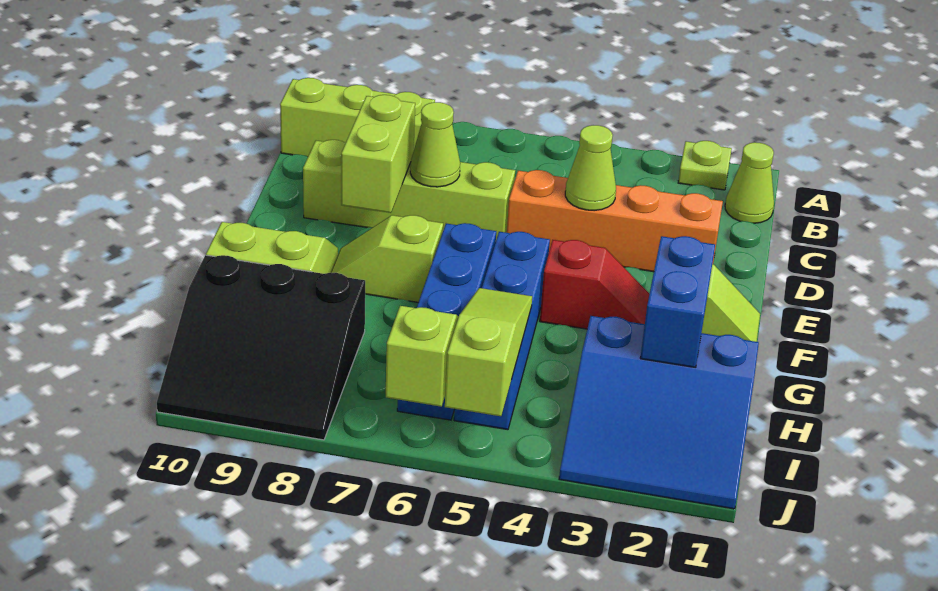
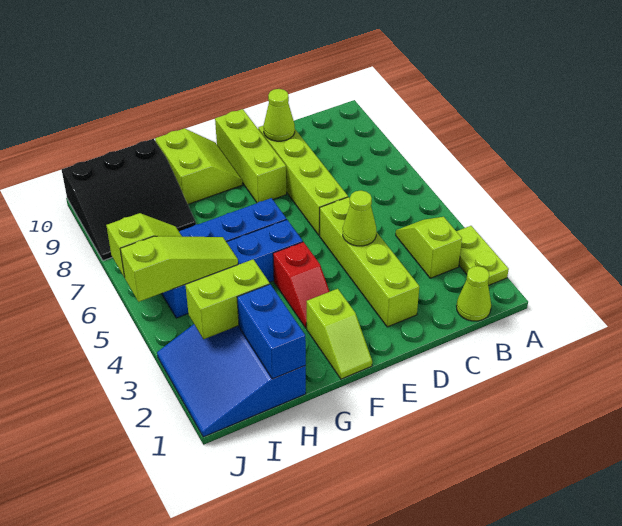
lime plate A2 level 1 -> lime plate A2:A3 level 1
lime brick B8:B10 level 1 -> lime brick E8:E10 level 1
orange brick D2:D5 level 1 -> lime brick D2:D5 level 1
lime cone D7 level 2 -> lime cone D9 level 2
lime brick D8:E8 level 2 -> lime brick H3:I3 level 2
lime slope F7:F8 level 1 top 7 -> lime slope B3:B4 level 1 top 3
blue brick G2:H2 level 2 -> blue brick H1:H2 level 2
black slope H8:J10 level 1 top H -> black slope H8:J10 level 1 top 10

